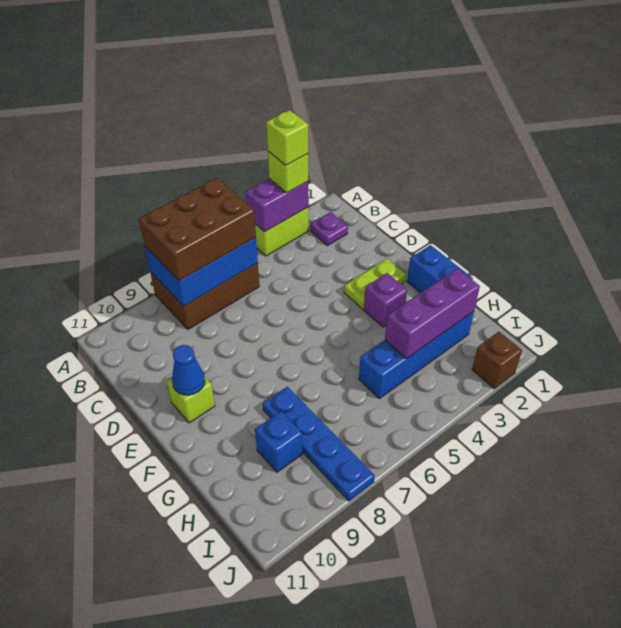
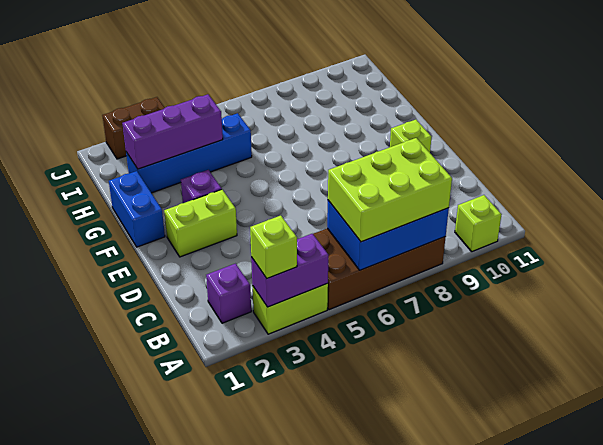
lime brick A3 level 4 -> lime brick A10 level 1
brown brick A6:B8 level 1 -> brown brick A5:B8 level 1
brown brick A6:B8 level 3 -> lime brick A6:B8 level 3
purple plate B2 level 1 -> purple brick B2 level 1
lime plate E2:E3 level 1 -> lime brick E2:E3 level 1
blue cone E10 level 2 -> none
blue plate G8:J8 level 1 -> none
blue brick H9 level 1 -> none
brown brick J2 level 1 -> brown brick J2:J3 level 1

